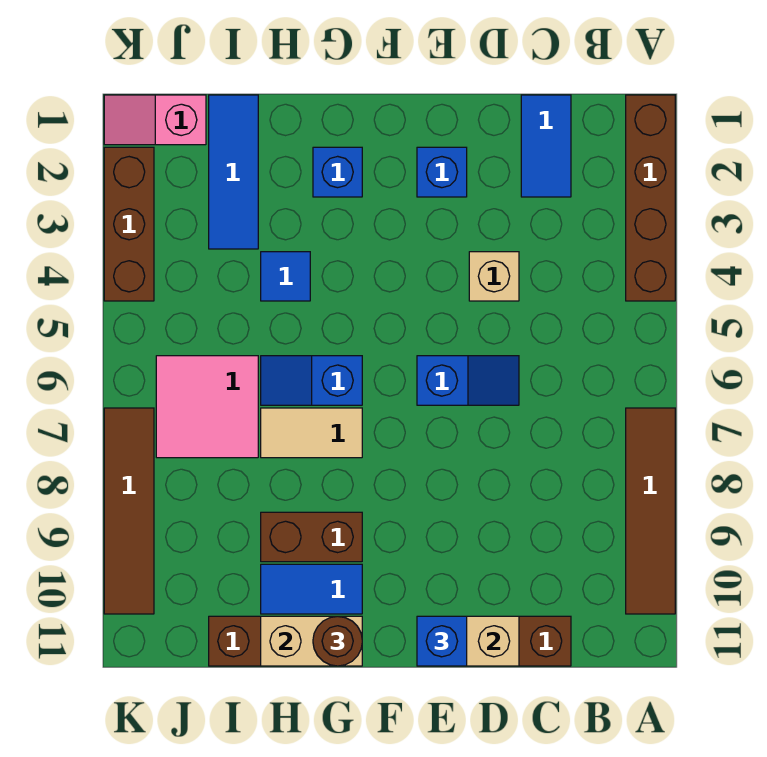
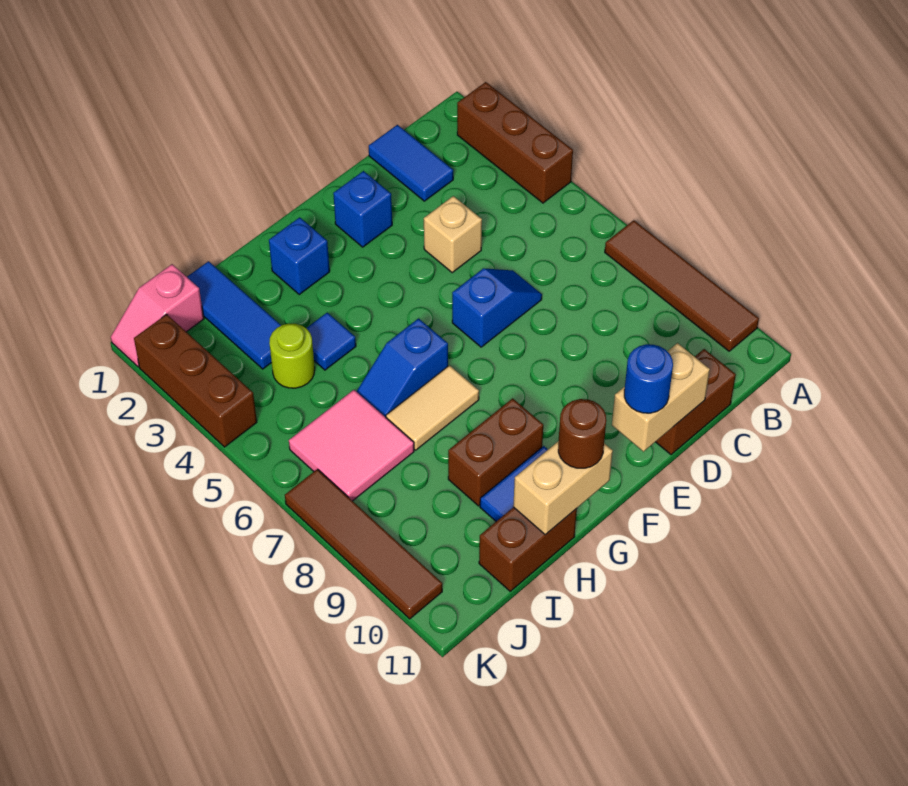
brown brick A1:A4 level 1 -> brown brick A2:A4 level 1
blue brick E11 level 3 -> blue round brick E11 level 3
none -> lime round brick I4 level 1

